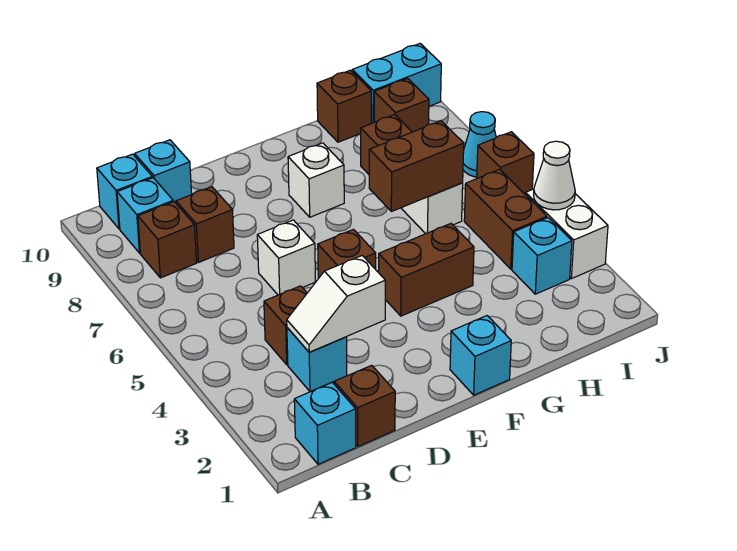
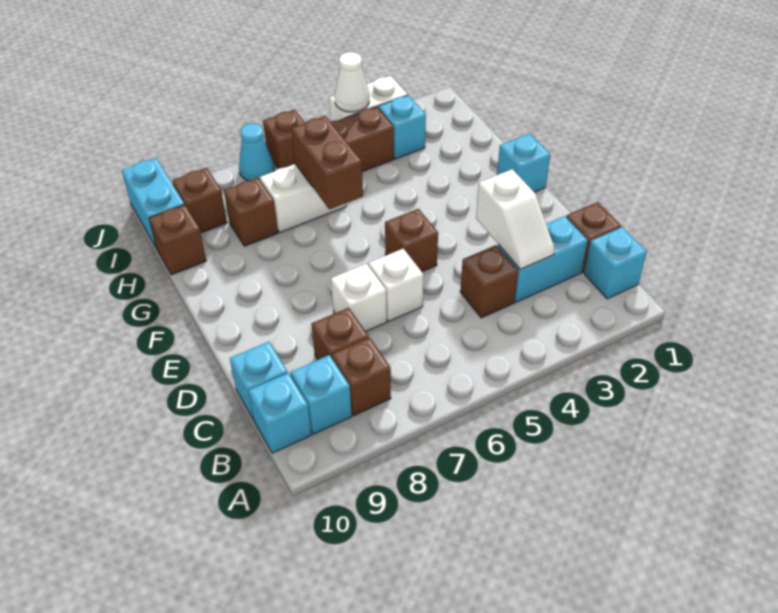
cyan brick C3 level 1 -> cyan brick C2:C3 level 1
brown brick F4:G4 level 1 -> none
white brick F8 level 1 -> white brick D7 level 1

